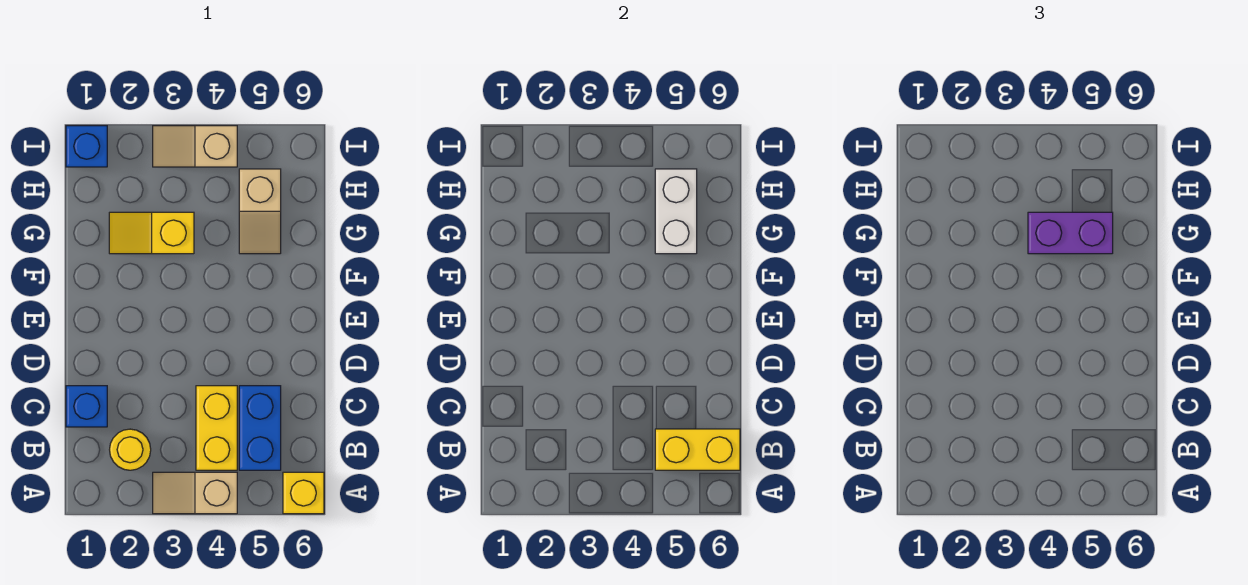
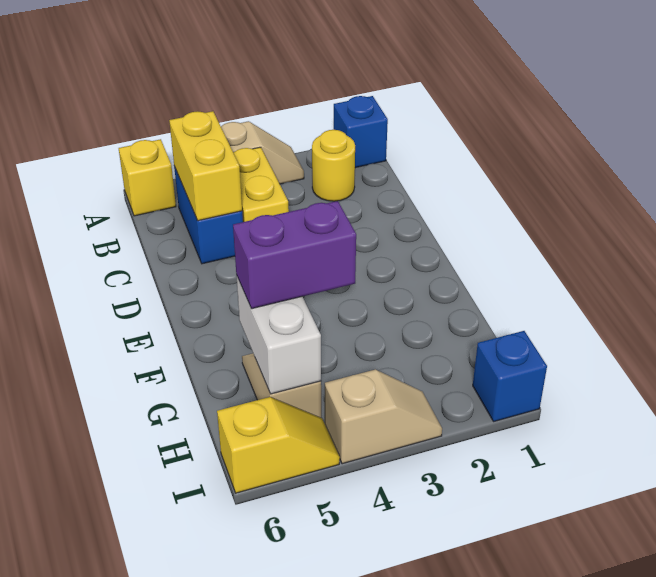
yellow brick B5:B6 level 2 -> yellow brick B5:C5 level 2
blue brick C1 level 1 -> blue brick A1 level 1
yellow slope G2:G3 level 1 top 3 -> yellow slope I5:I6 level 1 top 6

